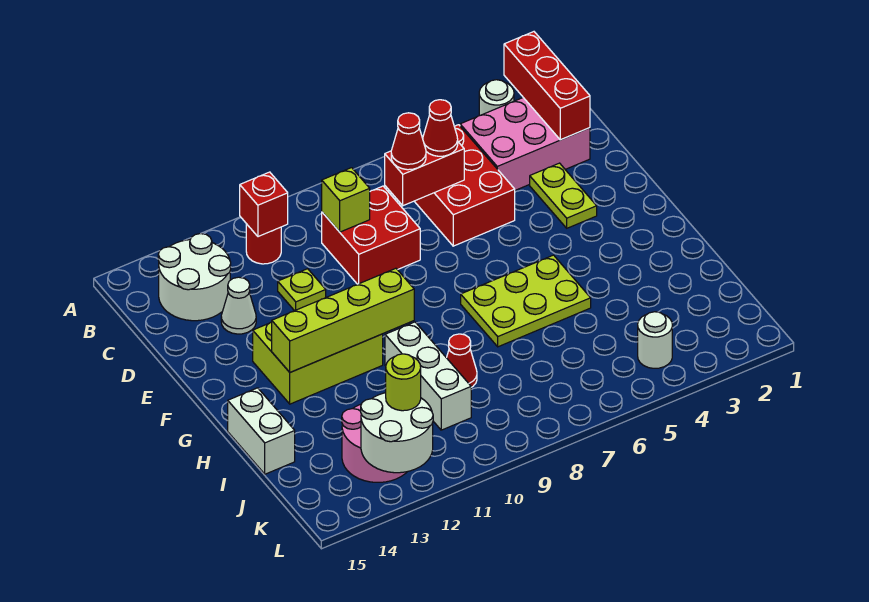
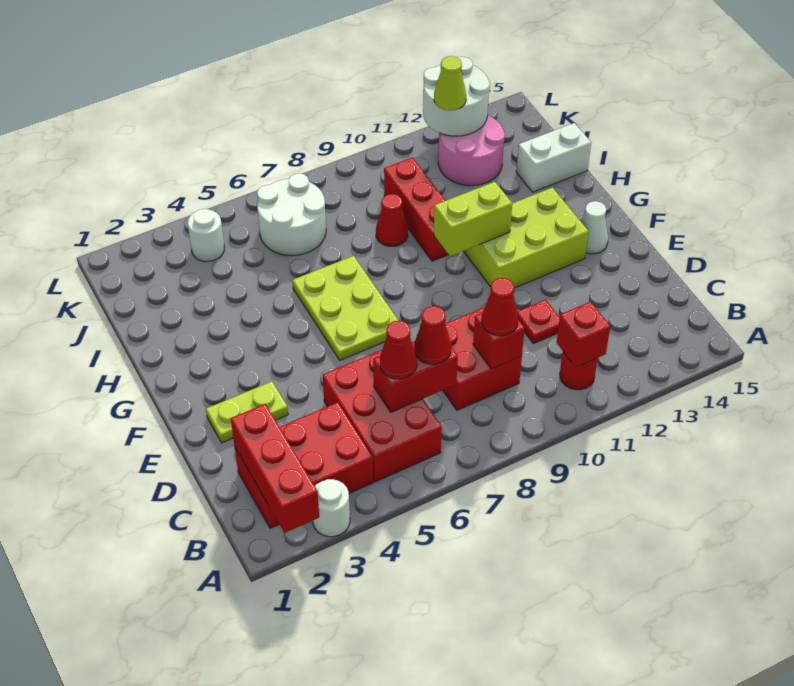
pink brick B2:C4 level 1 -> red brick B2:C4 level 1
white round brick B13:C14 level 1 -> white round brick J6:K7 level 1
lime brick C9 level 2 -> red brick C9 level 2
none -> red cone C9 level 3
lime plate D3:E3 level 1 -> lime plate E2:E3 level 1
lime plate D11 level 1 -> red plate D11 level 1
white cone D13 level 1 -> white cone F14 level 1
lime plate G5:H7 level 1 -> lime plate F6:H7 level 1
lime brick G10:G13 level 2 -> lime brick G10:G11 level 2
white brick H10:J10 level 1 -> red brick H10:J10 level 1
white brick H15:I15 level 1 -> white brick I14:I15 level 1
lime round brick K12 level 3 -> lime cone K12 level 3

